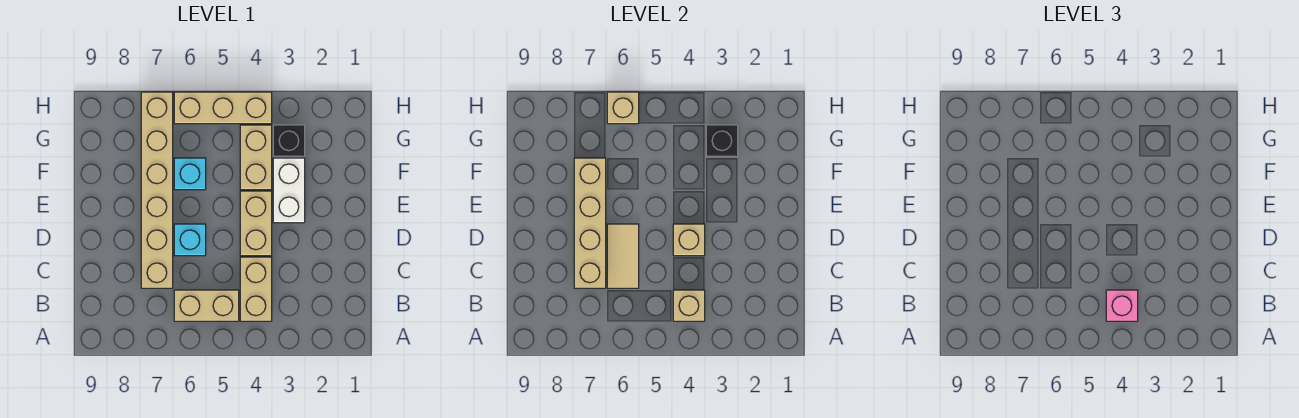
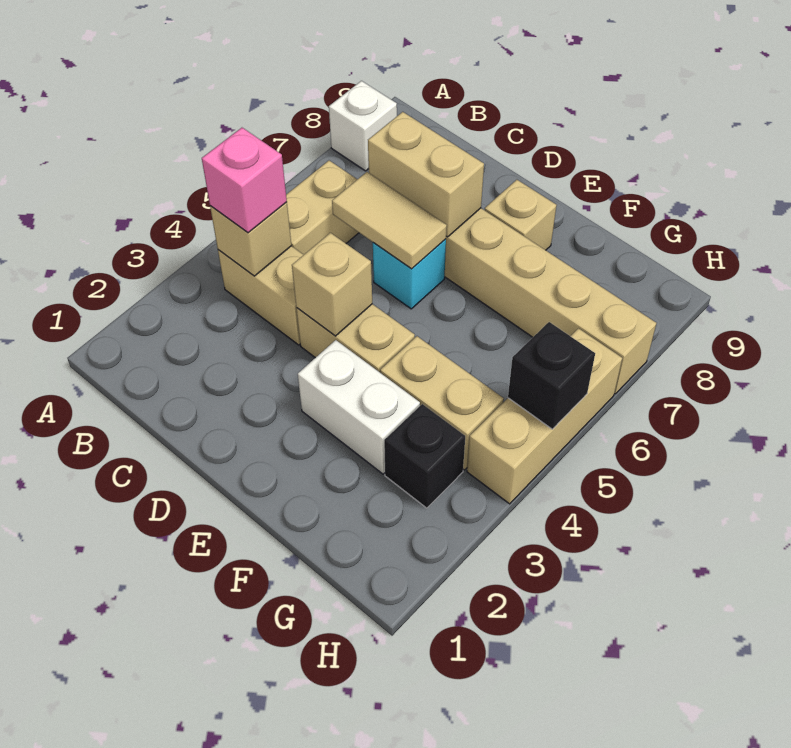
none -> white brick A8 level 1
tan brick C7:F7 level 2 -> tan brick C7:D7 level 2
cyan brick F6 level 1 -> none
black brick G3 level 2 -> black brick H5 level 2
tan brick H6 level 2 -> tan brick E8 level 1

